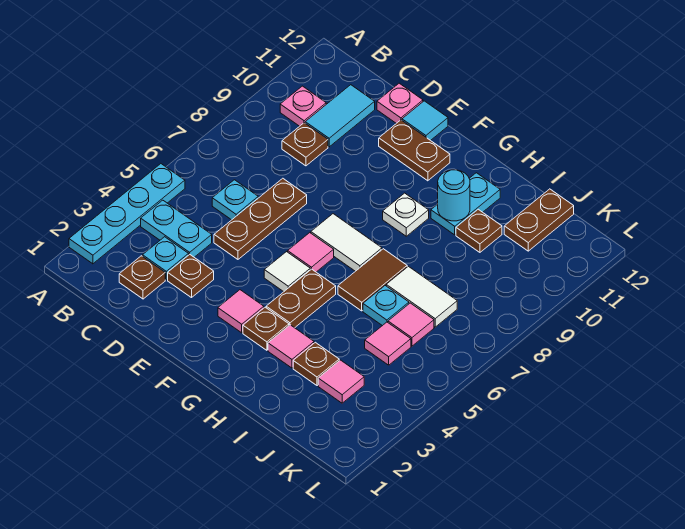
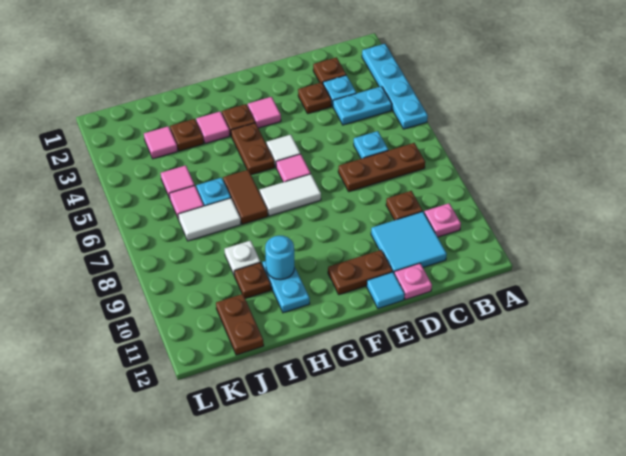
cyan tile C10:C11 level 1 -> cyan tile C10:D11 level 1
brown plate D5:D7 level 1 -> brown plate B7:D7 level 1
white plate G9 level 1 -> white plate I9 level 1

